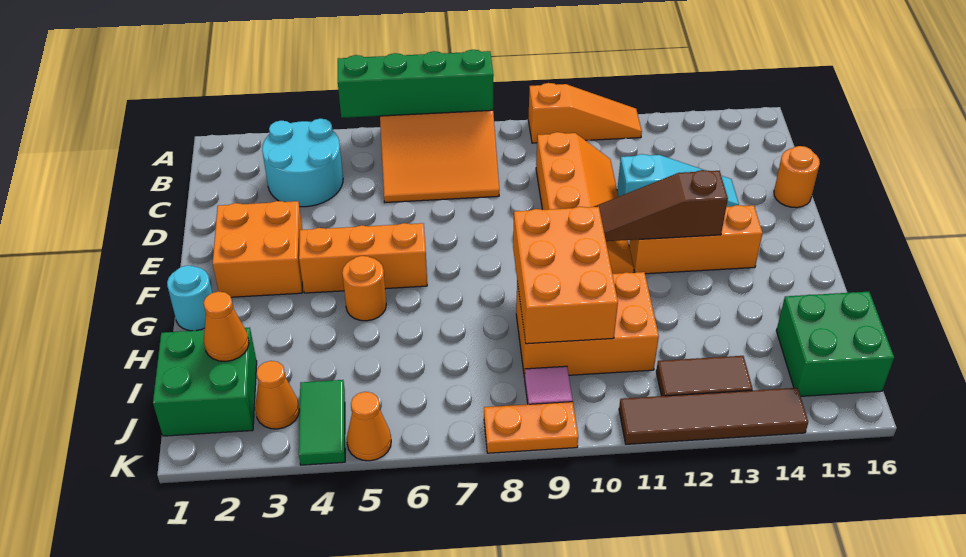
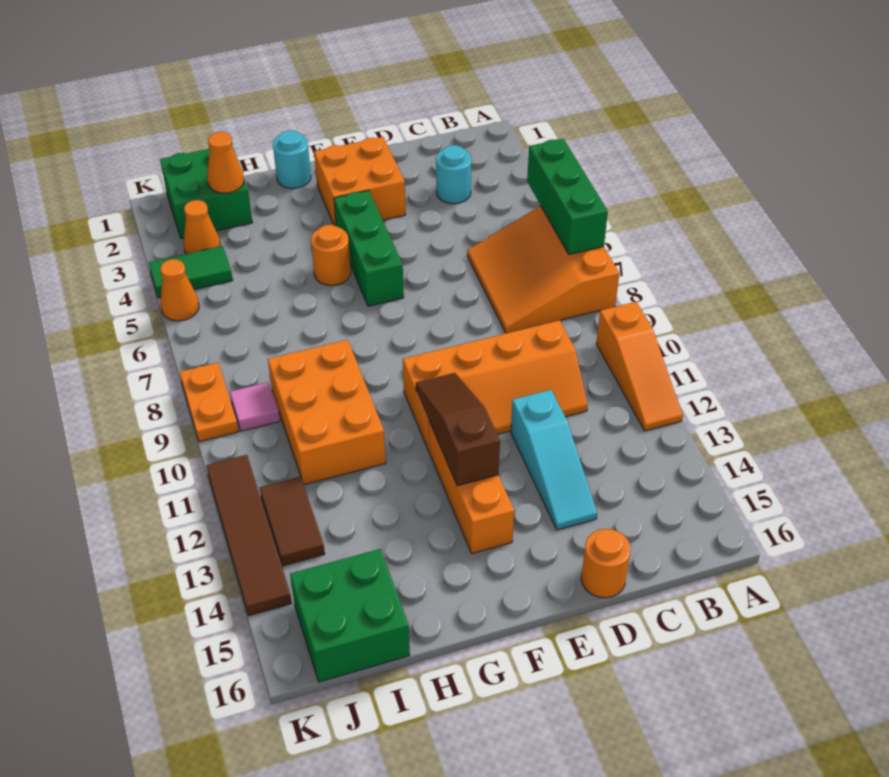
green brick A5:A8 level 2 -> green brick A5:A7 level 2
cyan round brick B3:C4 level 1 -> cyan round brick C3 level 1
orange brick F4:F6 level 1 -> green brick F4:F6 level 1
orange brick G9:I10 level 2 -> none

